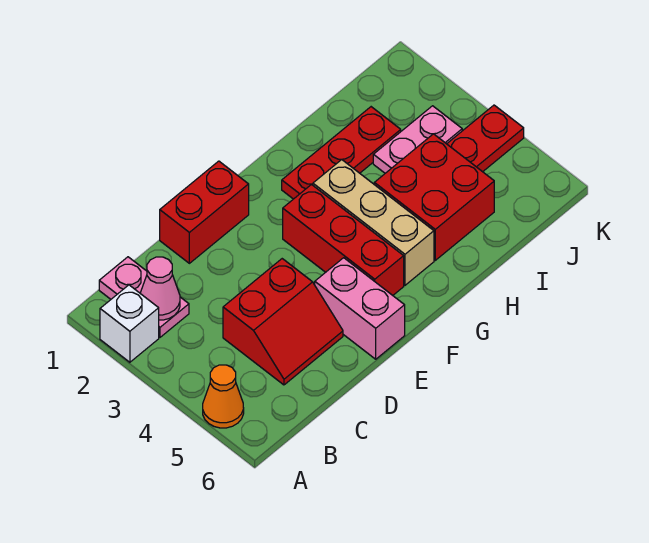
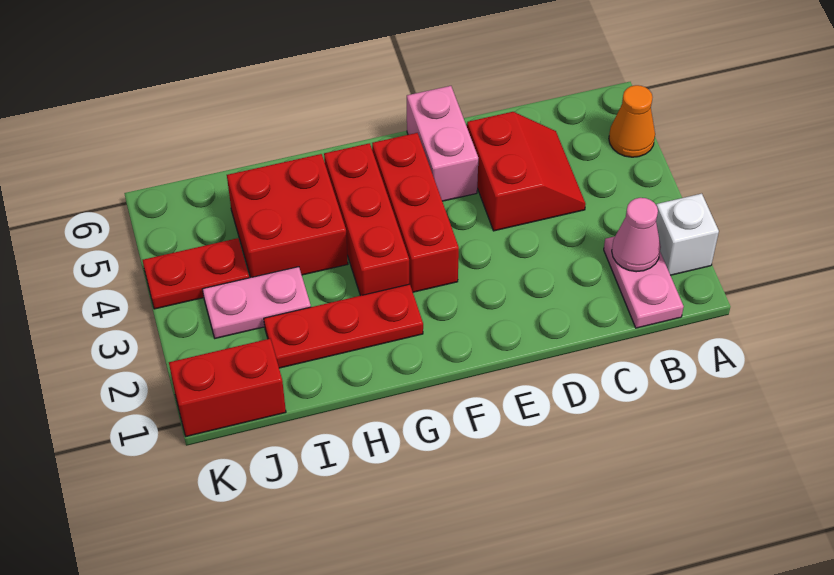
red slope C4:D5 level 1 top 4 -> red slope C4:D5 level 1 top D
red brick D1:E1 level 1 -> red brick J1:K1 level 1
tan brick G3:G5 level 1 -> red brick G3:G5 level 1

